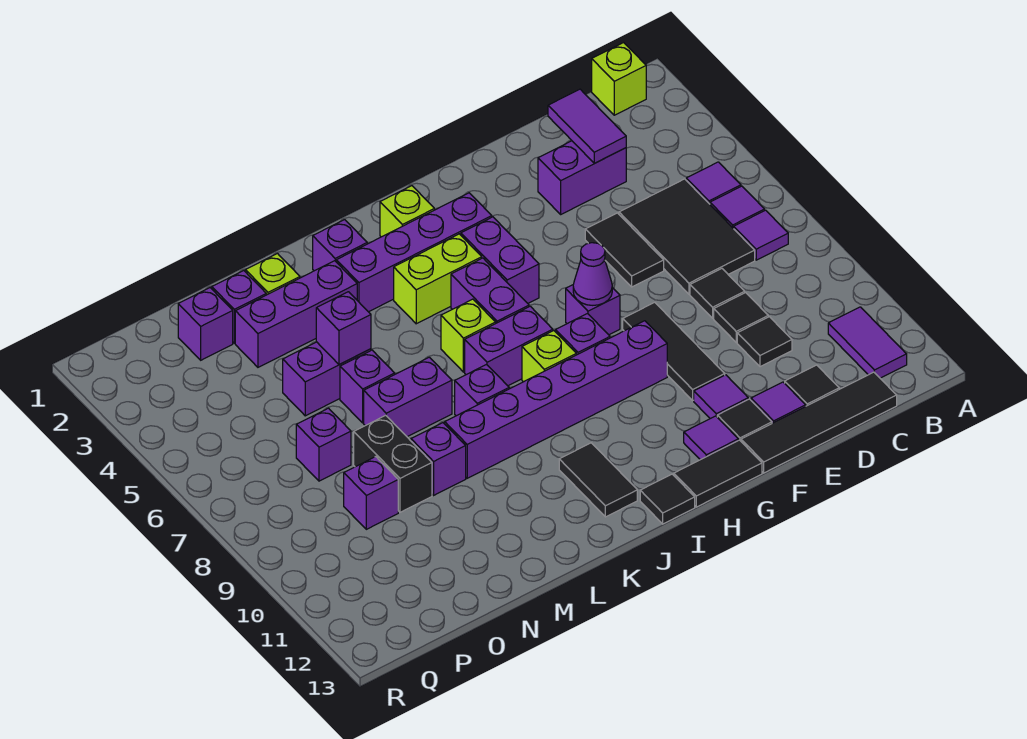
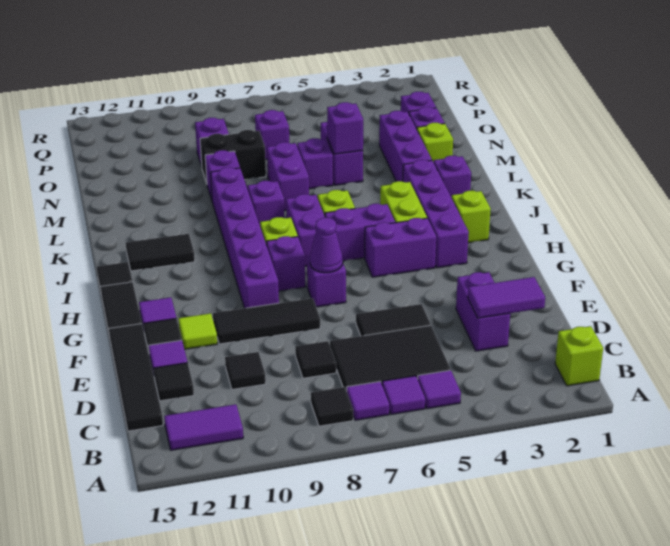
black tile D9 level 1 -> black tile B8 level 1
purple tile F11 level 1 -> lime tile F11 level 1

